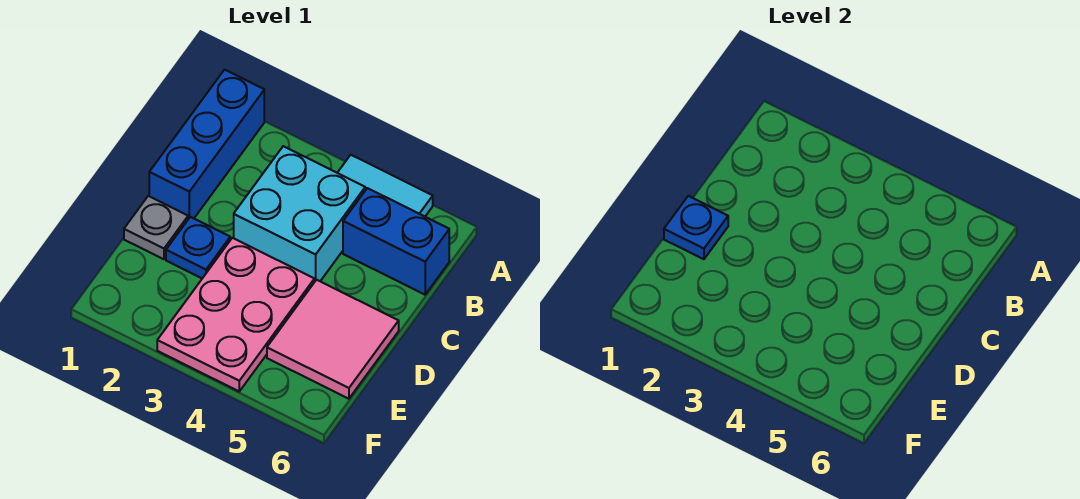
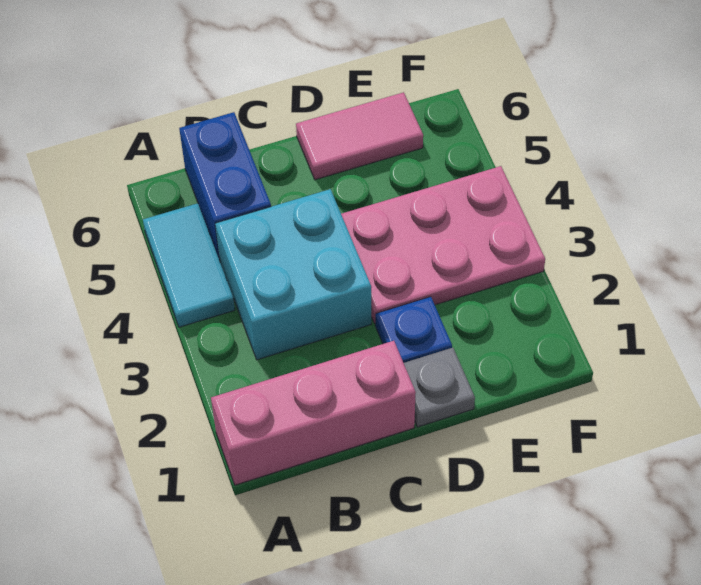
blue brick A1:C1 level 1 -> pink brick A1:C1 level 1
blue plate D1 level 2 -> none
pink tile D5:E6 level 1 -> pink tile D6:E6 level 1

